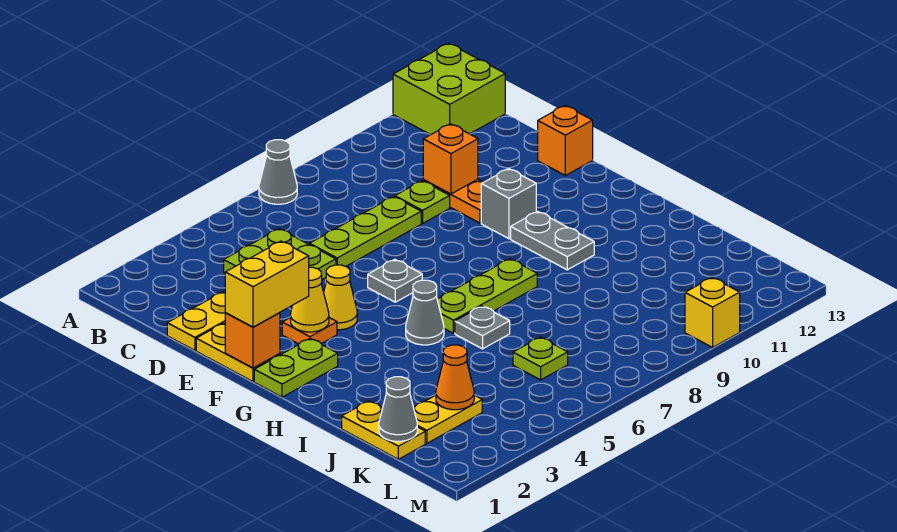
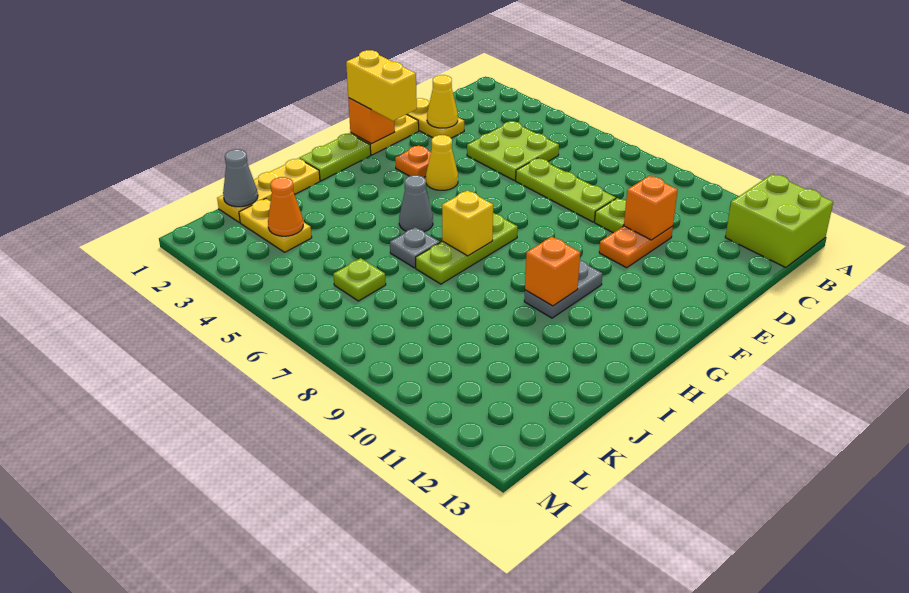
grey cone A7 level 1 -> none
orange brick E13 level 1 -> orange brick H10 level 2
yellow cone F3 level 2 -> yellow cone D2 level 2
grey plate F6 level 1 -> none
grey brick F10 level 1 -> none
lime plate G1:G2 level 1 -> lime plate G1:H1 level 1
lime plate H6:H8 level 1 -> lime plate G7:I7 level 1
yellow plate J1:K1 level 1 -> yellow plate I1:K1 level 1
yellow brick M10 level 1 -> yellow brick H7 level 2

